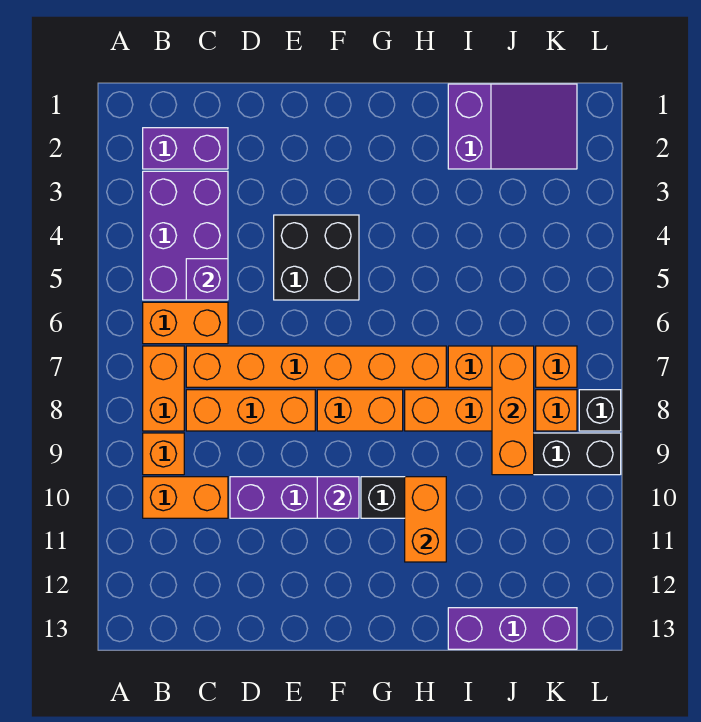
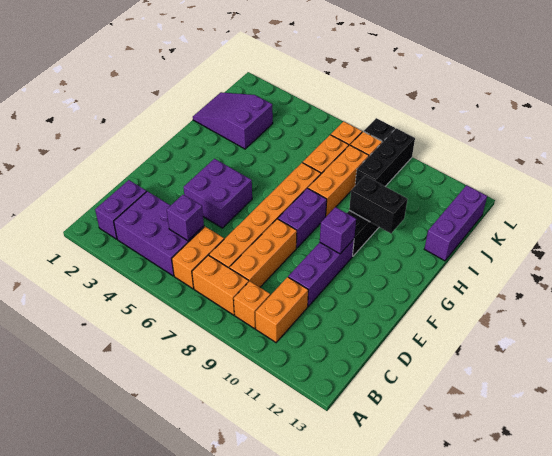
black brick E4:F5 level 1 -> purple brick E4:F5 level 1
orange brick F8:G8 level 1 -> purple brick F8:G8 level 1
orange brick H10:H11 level 2 -> black brick H10:H11 level 2
purple slope I1:K2 level 1 top I -> purple slope I1:J3 level 1 top 3
orange brick J7:J9 level 2 -> none

